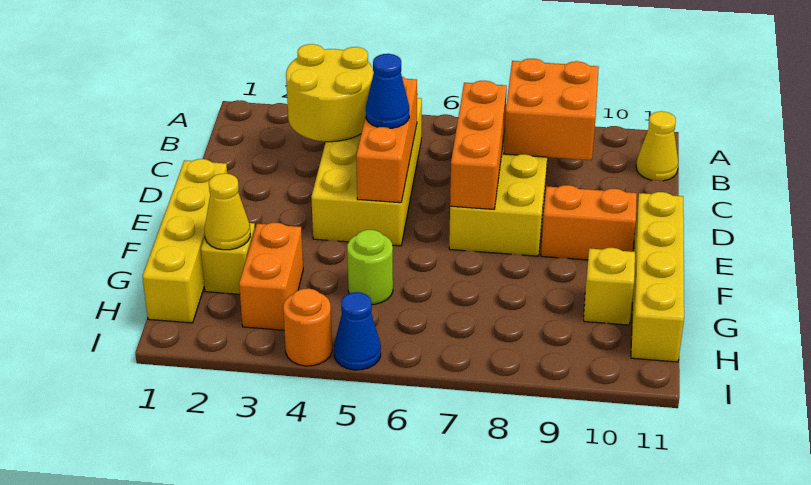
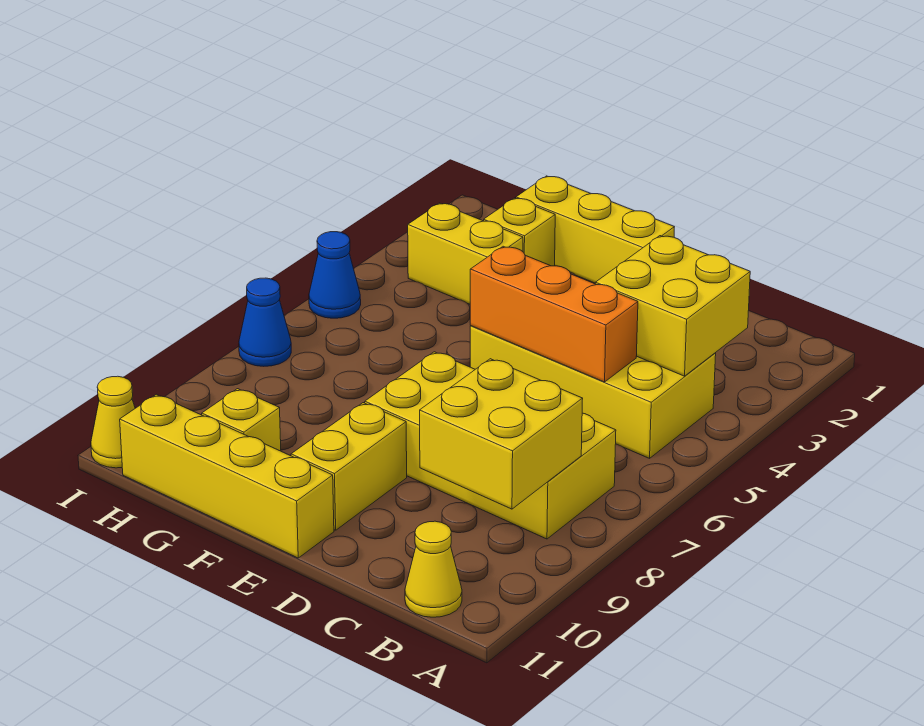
yellow round brick B3:C4 level 2 -> yellow brick B3:C4 level 2
orange brick B8:C9 level 2 -> yellow brick B8:C9 level 2
orange brick C7:E7 level 2 -> none
blue cone D5 level 3 -> blue cone I7 level 1
yellow brick E1:H1 level 1 -> yellow brick E1:G1 level 1
orange brick E9:E10 level 1 -> yellow brick E9:E10 level 1
yellow cone G2 level 2 -> yellow cone I11 level 1
orange brick G3:H3 level 1 -> yellow brick G3:H3 level 1
lime round brick G5 level 1 -> none
orange round brick I4 level 1 -> none

